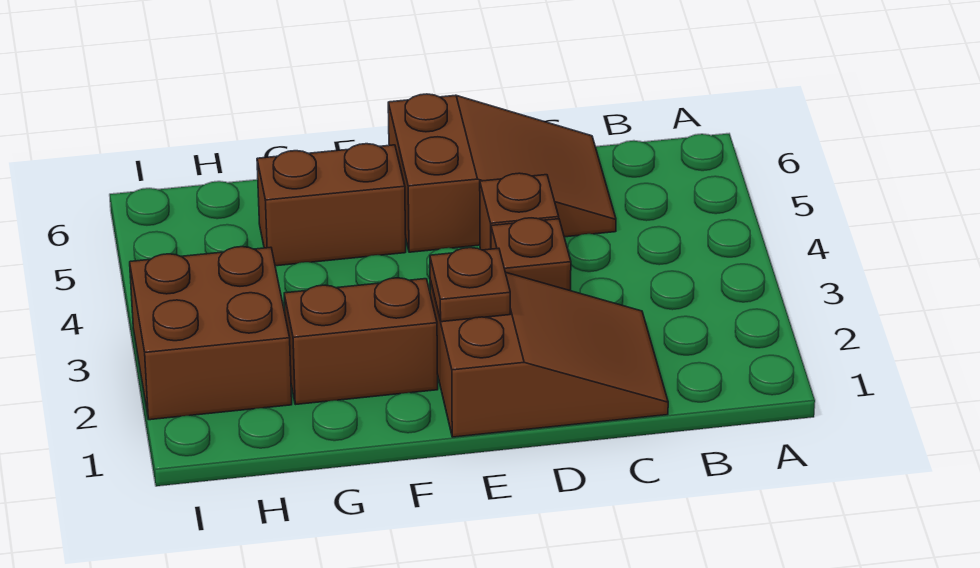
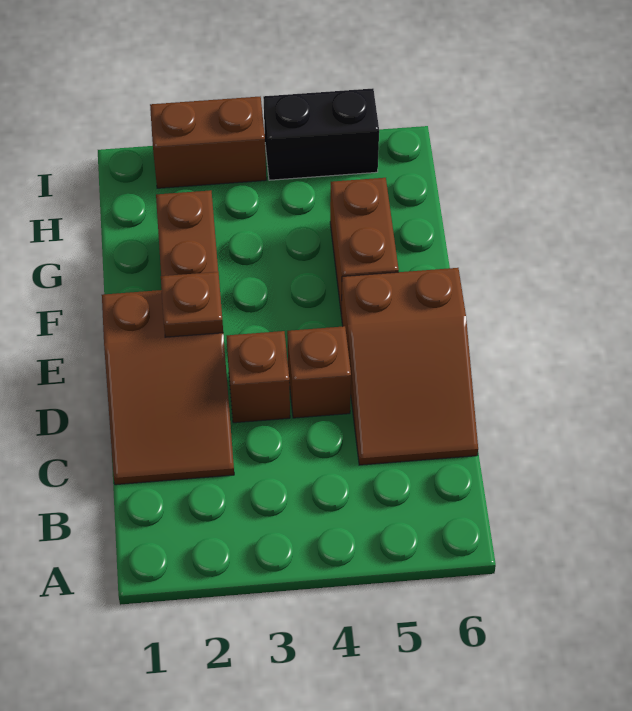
brown brick H2:I3 level 1 -> brown brick I2:I3 level 1
none -> black brick I4:I5 level 1

